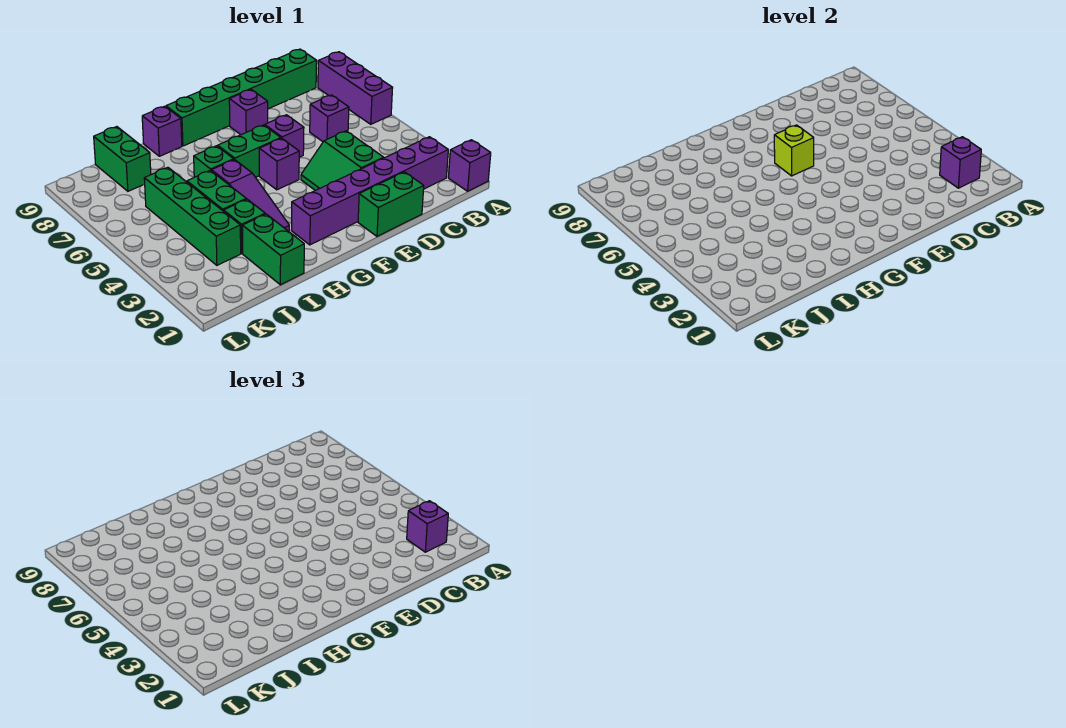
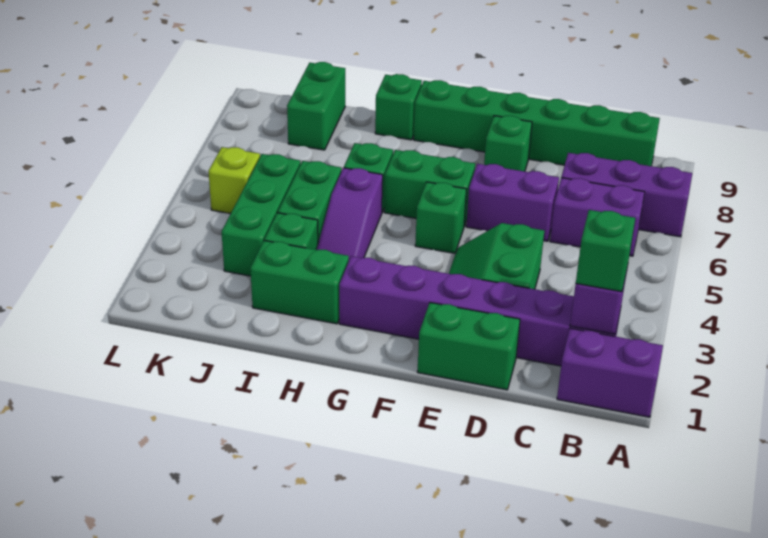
purple brick A1 level 1 -> purple brick A1:B1 level 1
purple brick A6:A8 level 1 -> purple brick A7:C7 level 1
purple brick B2 level 3 -> green brick B2 level 3
purple brick C6 level 1 -> purple brick B6:C6 level 1
purple brick E6 level 1 -> purple brick D6:E6 level 1
purple brick E8 level 1 -> green brick E8 level 1
purple brick F5 level 1 -> green brick F5 level 1
lime brick F6 level 2 -> lime brick K5 level 1
purple brick H9 level 1 -> green brick H9 level 1
green brick I1:I2 level 1 -> green brick H2:I2 level 1
green brick J3:J6 level 1 -> green brick J3:J5 level 1

